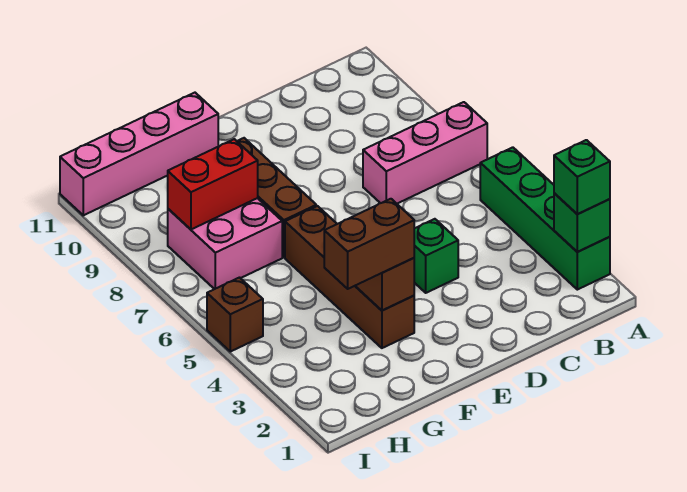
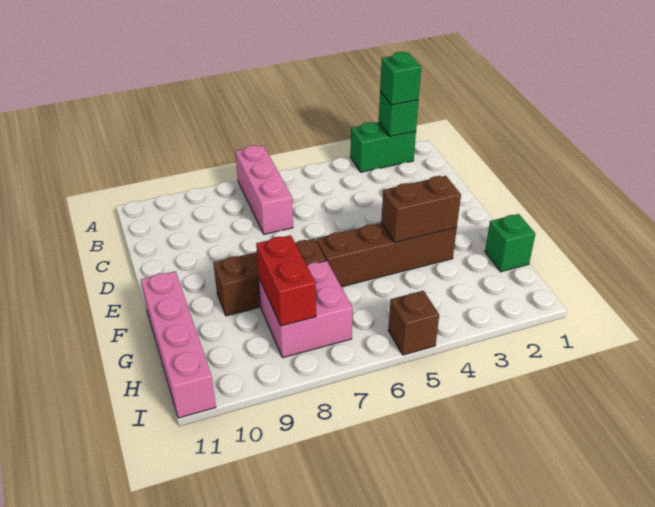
green brick A2:A5 level 1 -> green brick A2:A3 level 1
green brick D4 level 1 -> green brick G1 level 1
brown brick F3:G3 level 3 -> none

